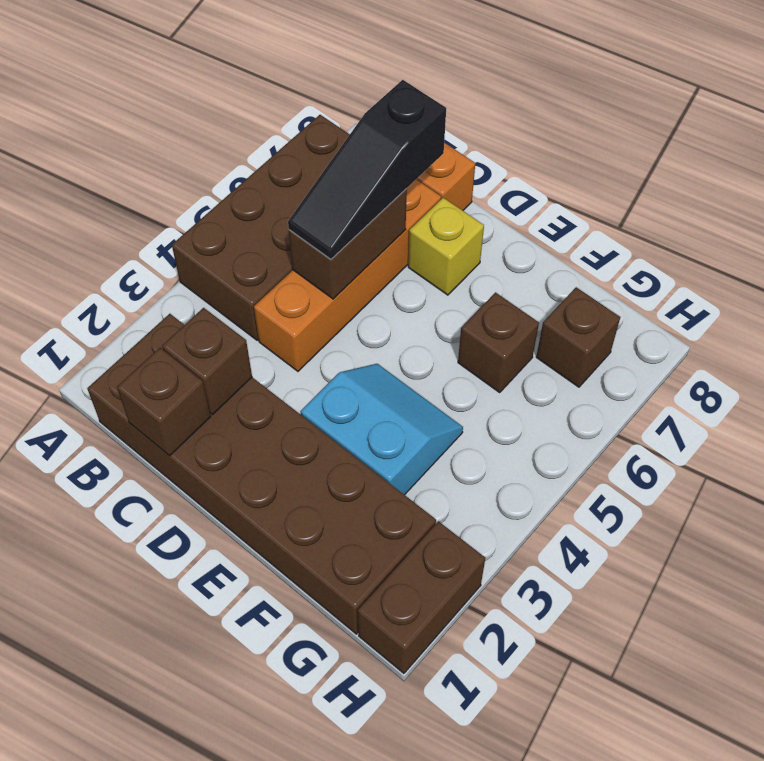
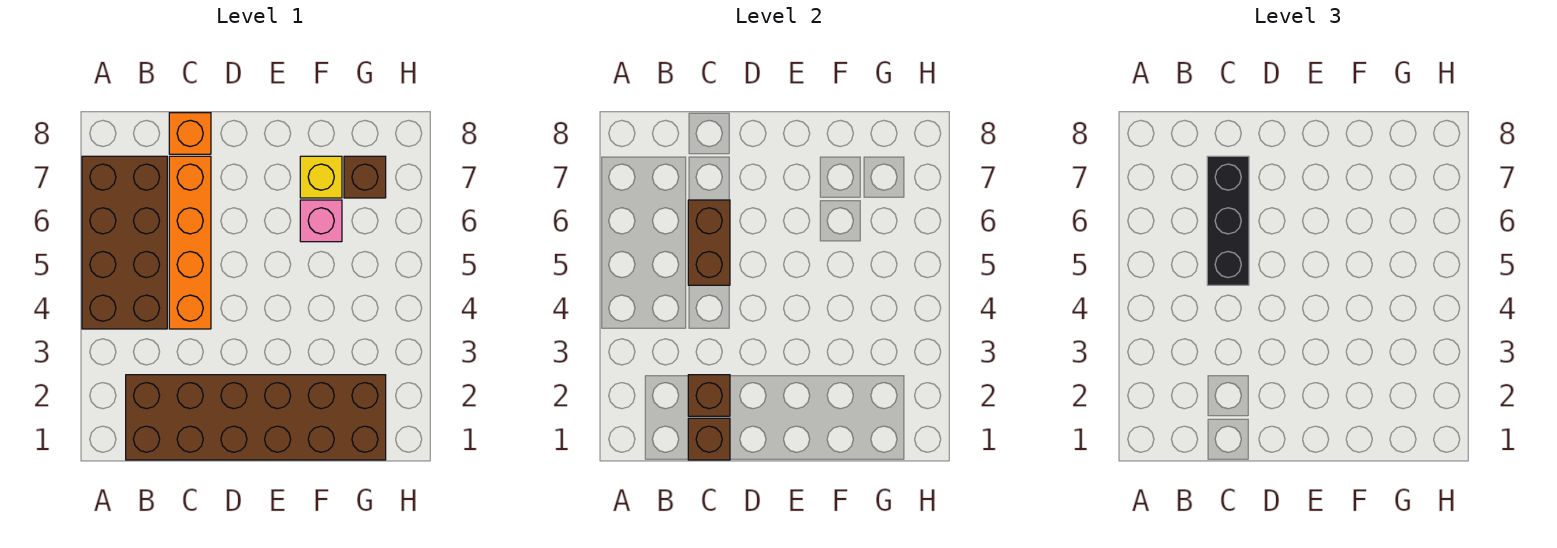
black slope C5:C7 level 3 top 7 -> black brick C5:C7 level 3
yellow brick D7 level 1 -> yellow brick F7 level 1
cyan slope E3:F4 level 1 top 3 -> none
brown brick F6 level 1 -> pink brick F6 level 1
brown brick H1:H2 level 1 -> none

